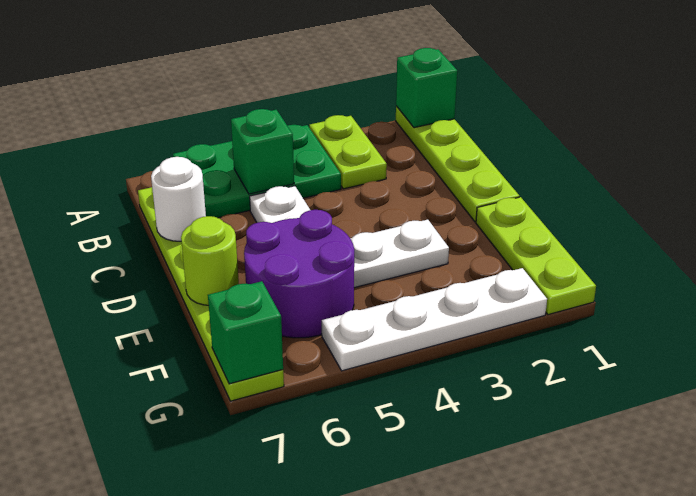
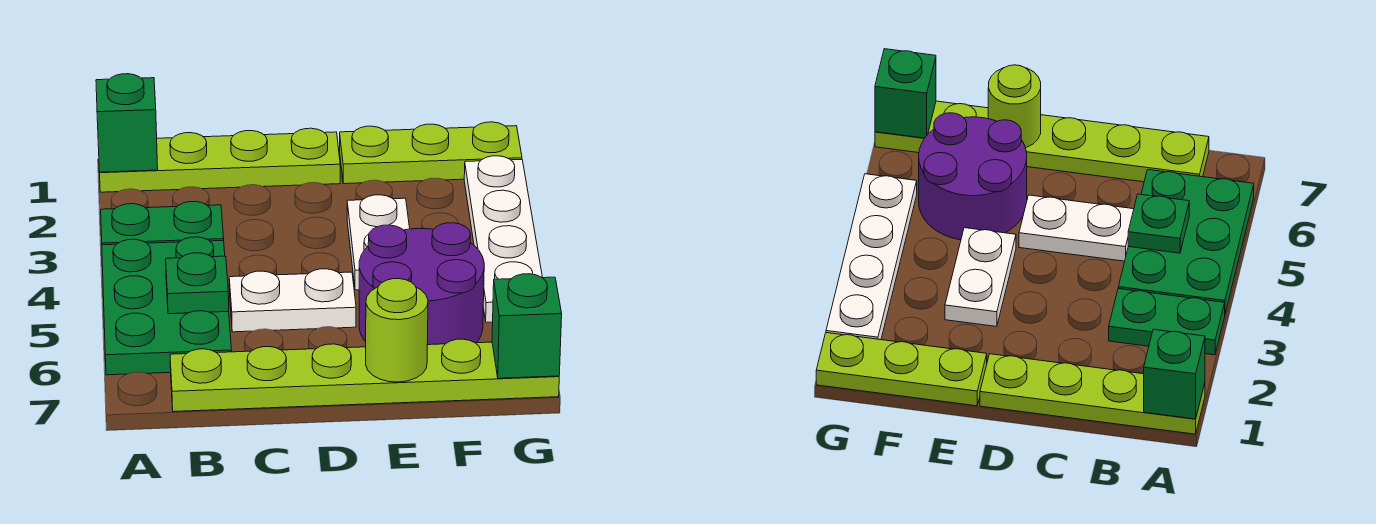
lime plate A3:B3 level 1 -> green plate A3:B3 level 1
green brick B5 level 2 -> green plate B5 level 2
white round brick C7 level 2 -> none

